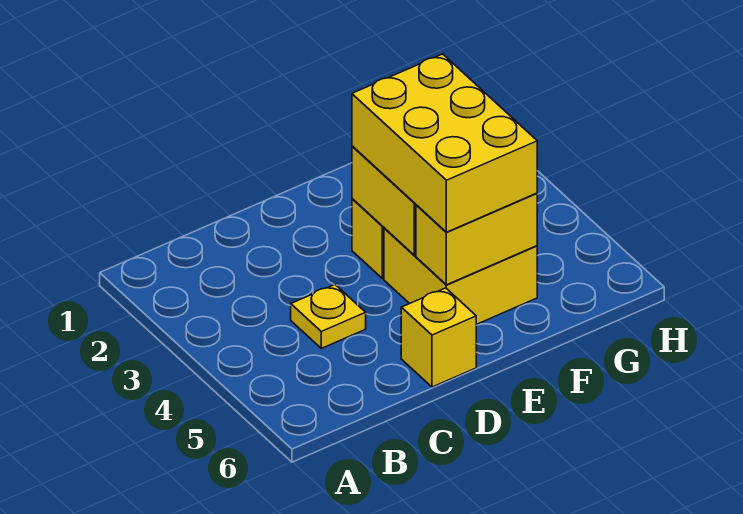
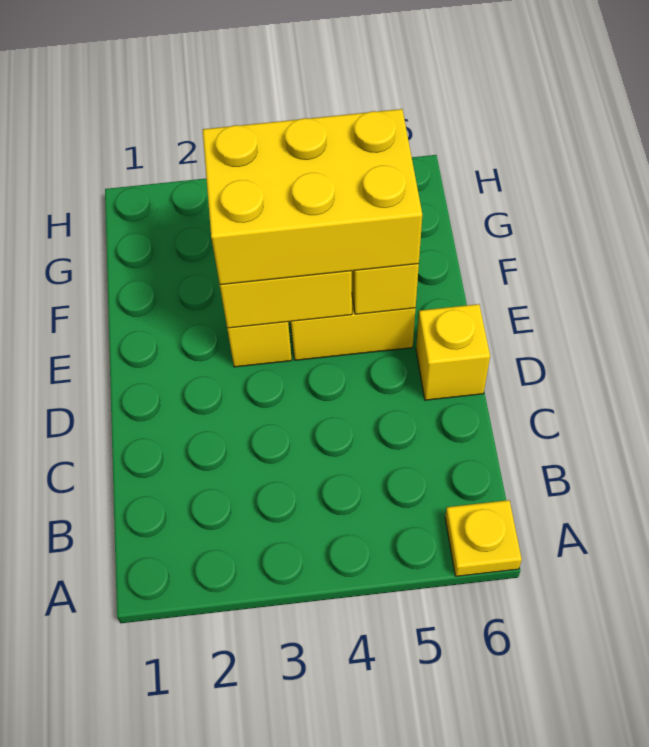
yellow plate C4 level 1 -> yellow plate A6 level 1

